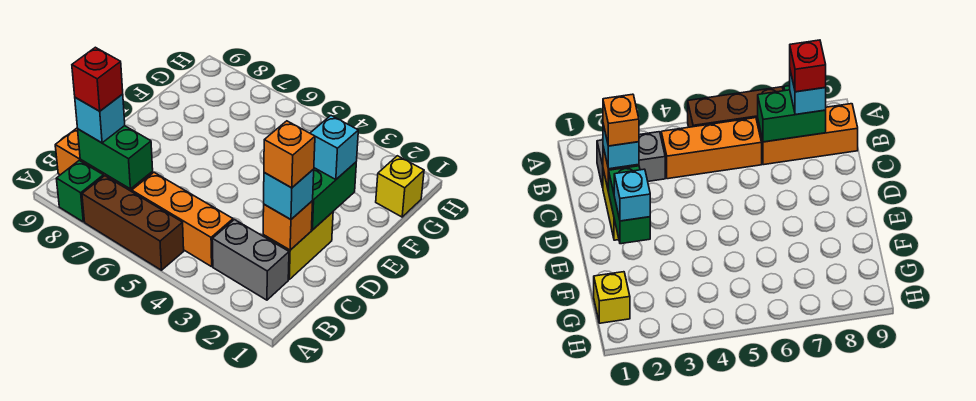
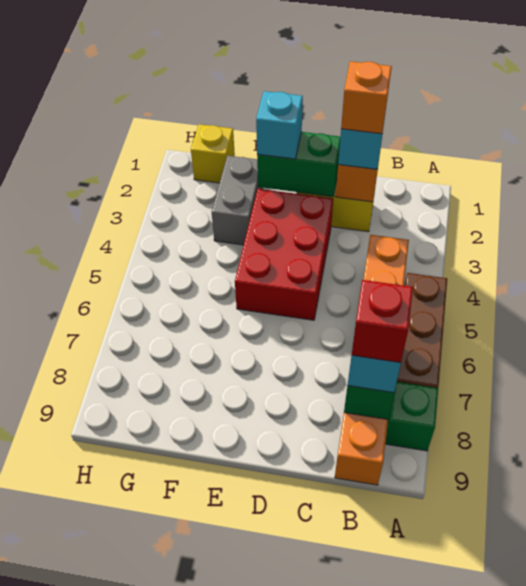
grey brick B2:B3 level 1 -> grey brick F2:F3 level 1
none -> red brick D3:E5 level 1

